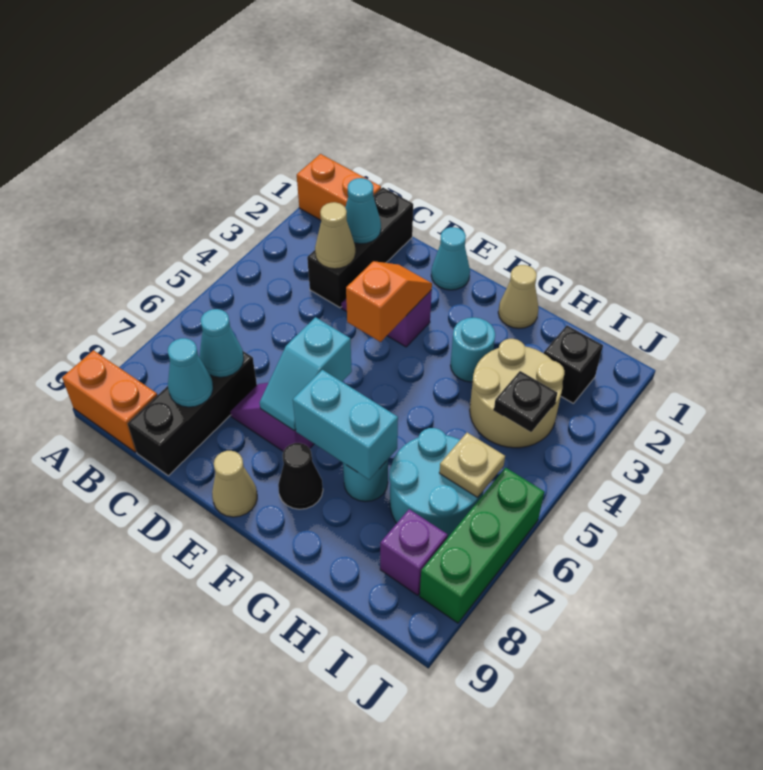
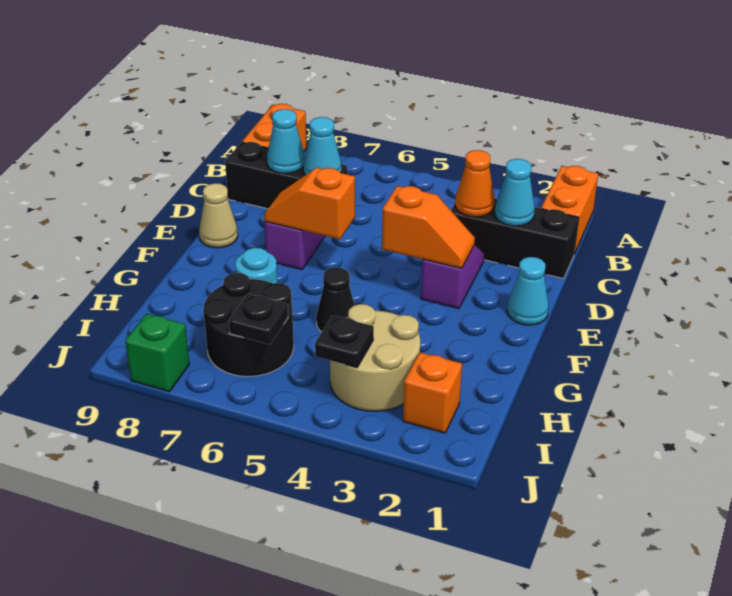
tan cone C3 level 2 -> orange cone C3 level 2
cyan slope E6:E7 level 2 top 6 -> orange slope E6:E7 level 2 top 6
cyan brick F7:G7 level 2 -> none
black cone F8 level 1 -> black cone G5 level 1
tan cone G1 level 1 -> none
cyan round brick G3 level 1 -> none
cyan round brick H6:I7 level 1 -> black round brick H6:I7 level 1
black brick I2 level 1 -> orange brick I2 level 1
tan plate I6 level 2 -> black plate I6 level 2
purple brick I8 level 1 -> none
green brick J6:J8 level 1 -> green brick J8 level 1

